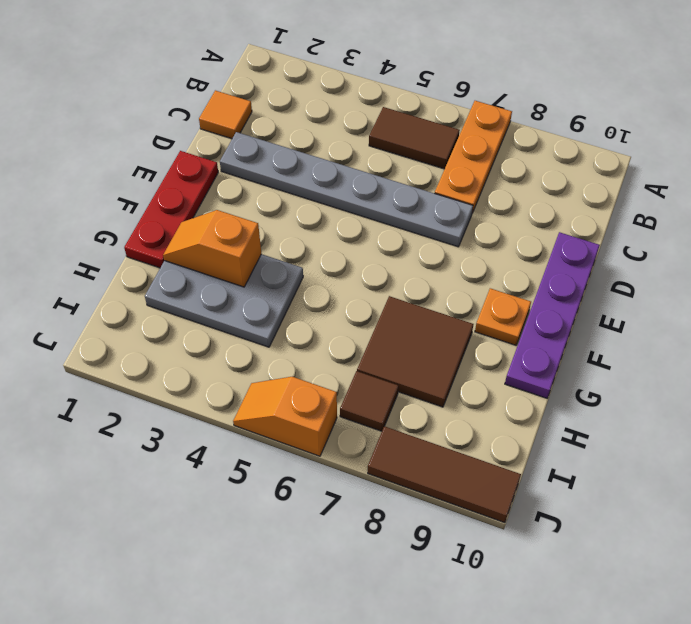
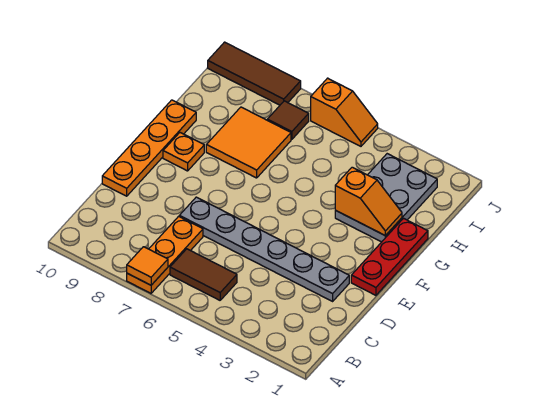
orange tile C1 level 1 -> orange tile A7 level 2
purple plate D10:G10 level 1 -> orange plate D10:G10 level 1
grey plate G2:H4 level 1 -> grey plate G2:I3 level 1
brown tile G7:H8 level 1 -> orange tile G7:H8 level 1

